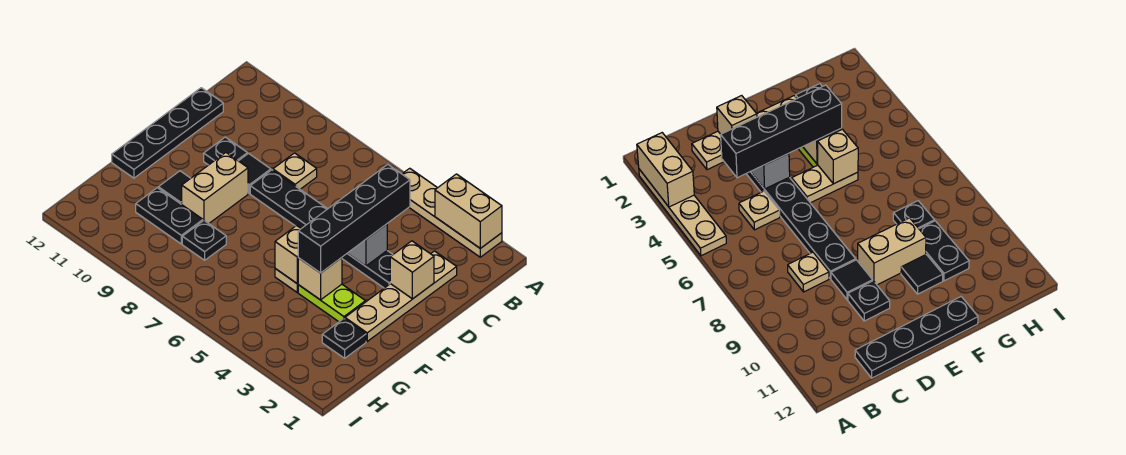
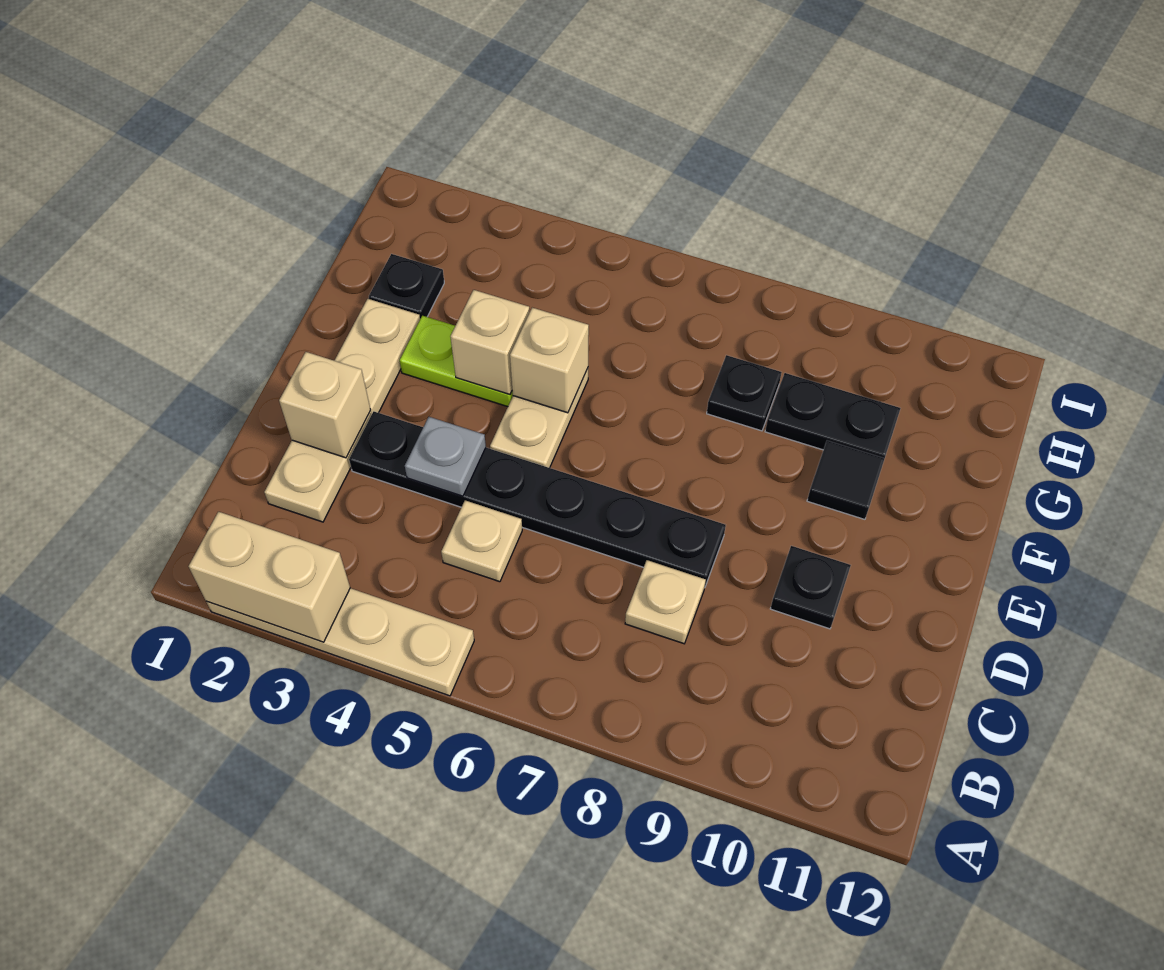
black brick C4:F4 level 3 -> none
black plate C12:F12 level 1 -> none
grey brick D4 level 2 -> grey plate D4 level 2
black tile D9 level 1 -> none
tan brick E9:F9 level 1 -> none

